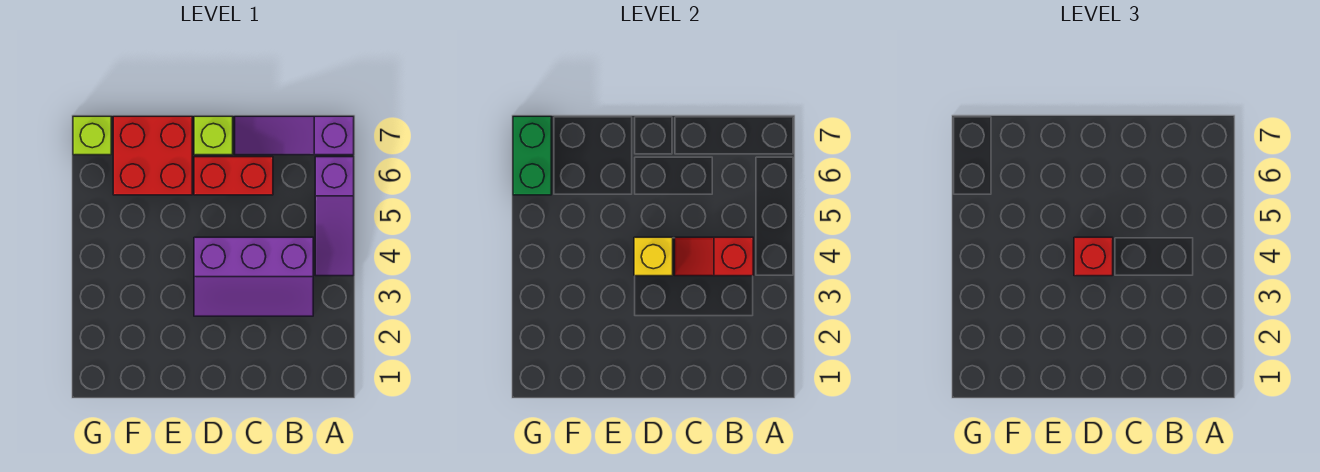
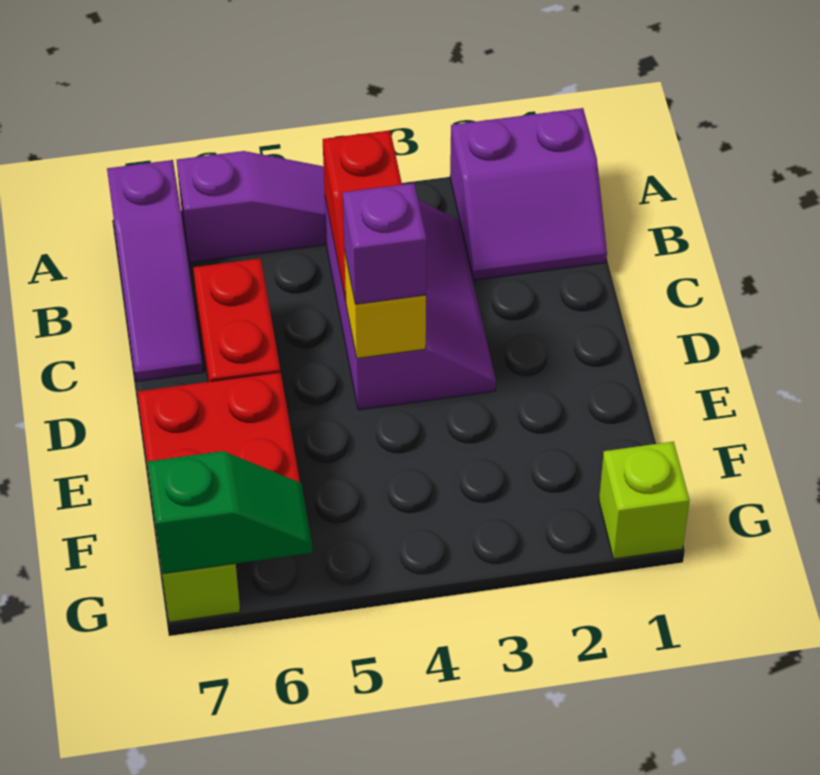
none -> purple slope A1:B2 level 1 top A
red brick D4 level 3 -> purple brick D4 level 3
lime brick D7 level 1 -> lime brick G1 level 1
green brick G6:G7 level 2 -> green slope G6:G7 level 2 top 7

